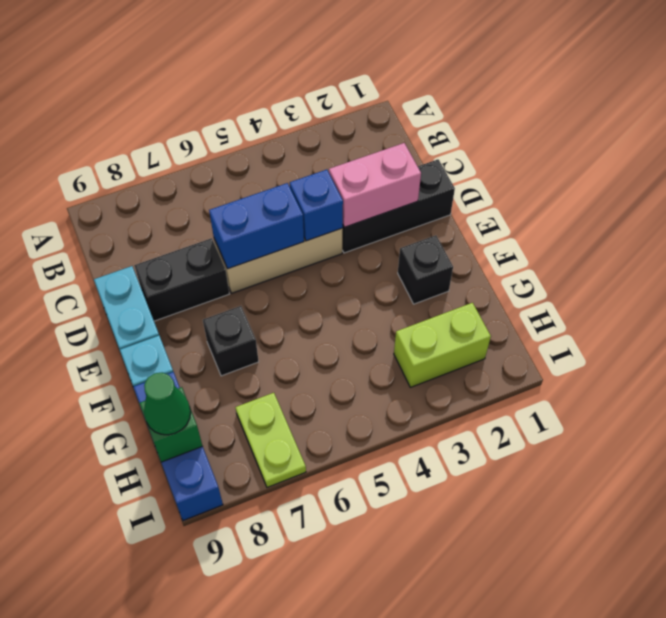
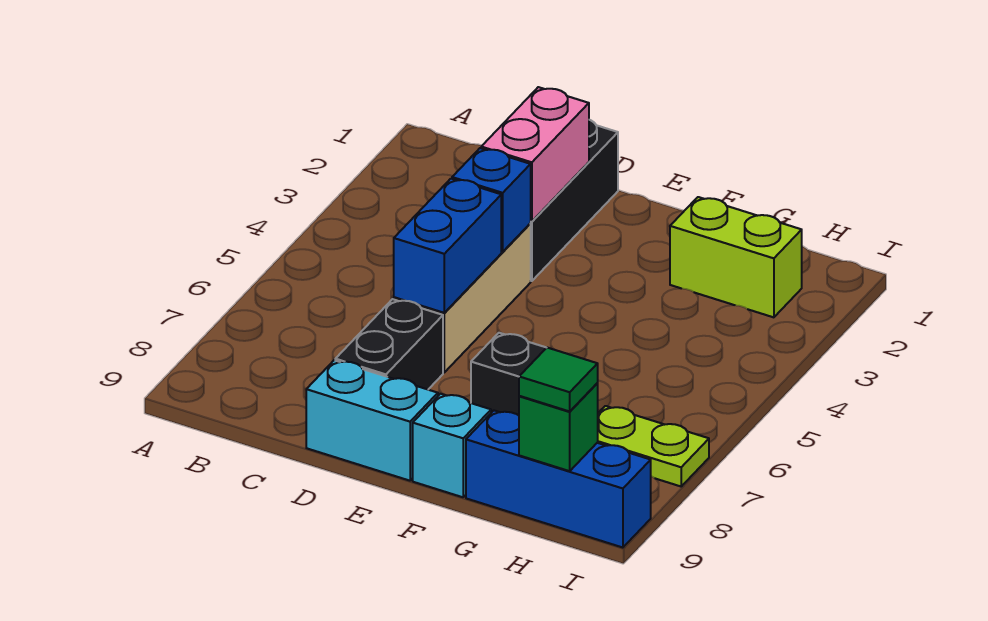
black brick F2 level 1 -> none
lime brick H2:H3 level 1 -> lime brick G2:H2 level 1
green cone H9 level 3 -> green tile H9 level 3

